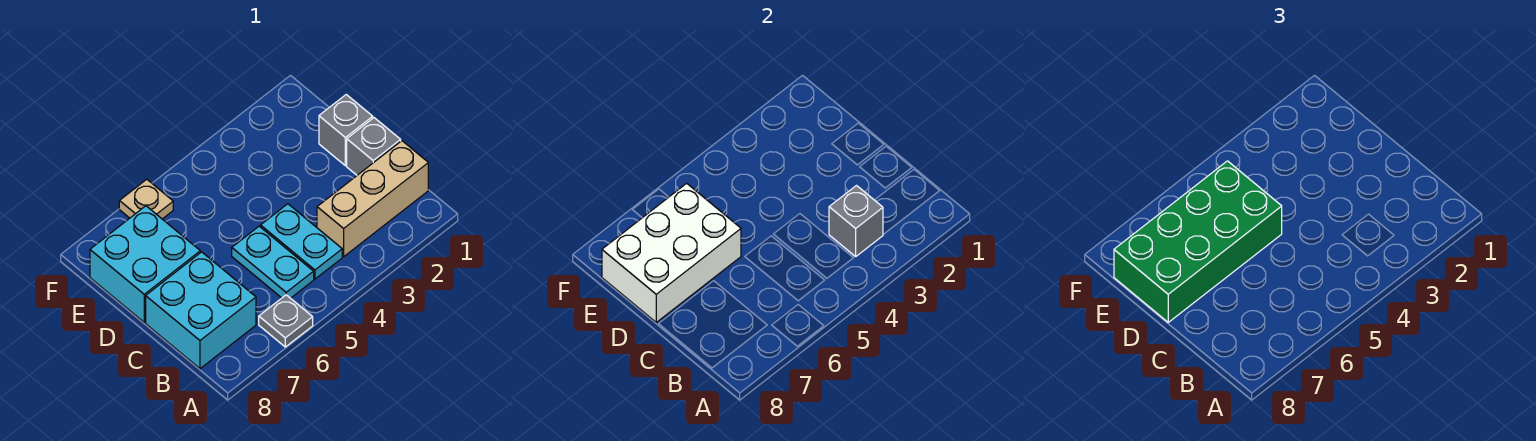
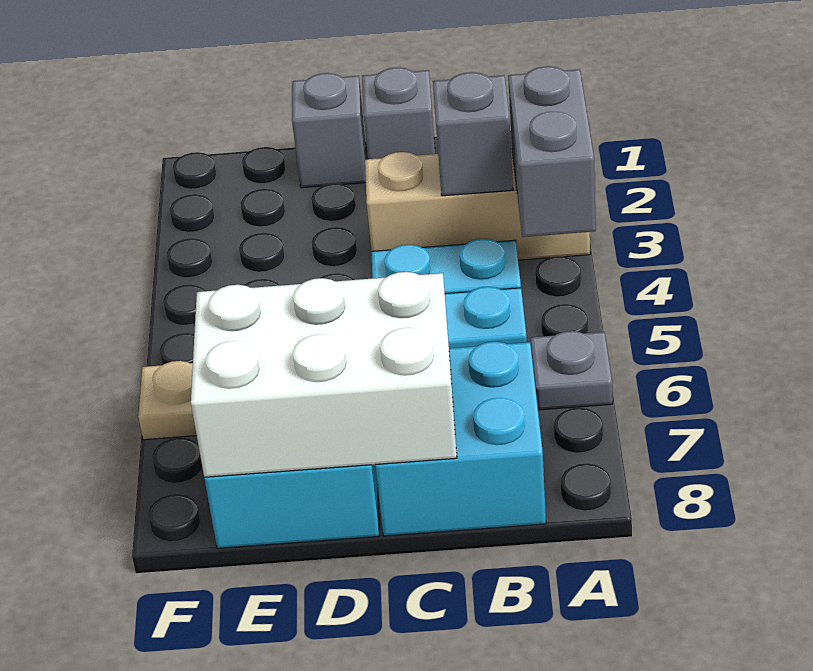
none -> grey brick A3:A4 level 2
tan brick B1:B3 level 1 -> tan brick A3:C3 level 1
green brick D5:E8 level 3 -> none
white brick D6:E8 level 2 -> white brick C7:E8 level 2

